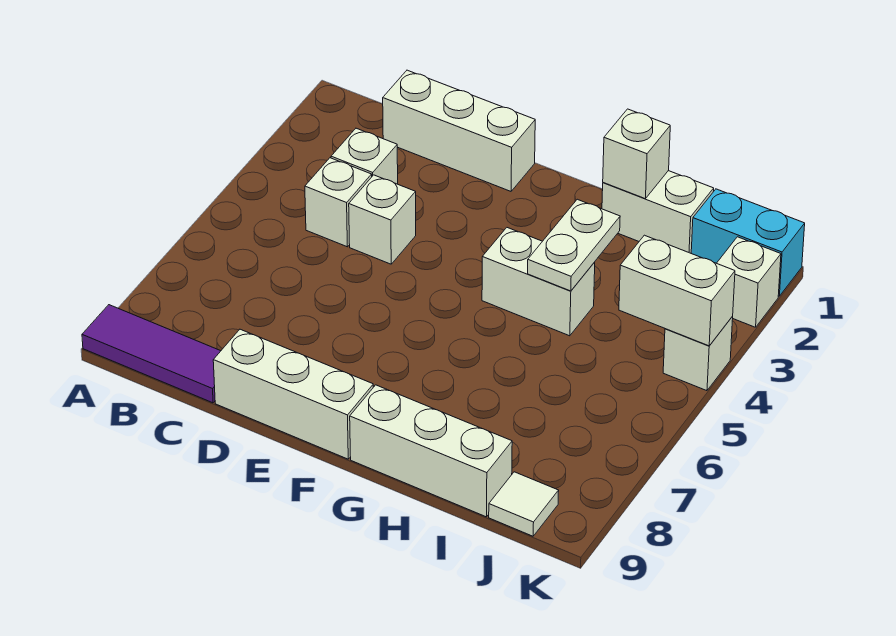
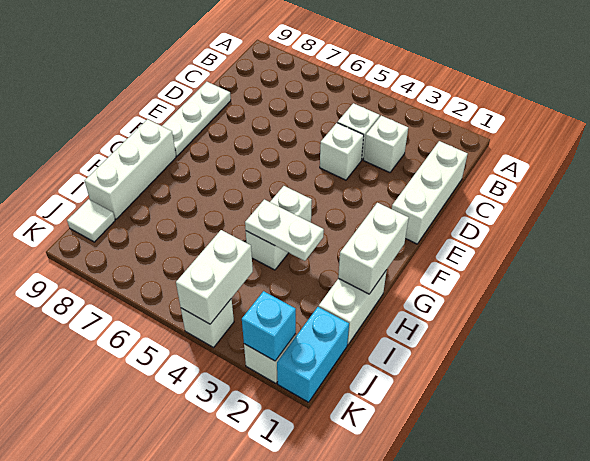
purple tile A9:C9 level 1 -> none
white brick D9:F9 level 1 -> white plate D9:F9 level 1
white brick H1 level 2 -> white brick G1:H1 level 2
none -> cyan brick K2 level 2

